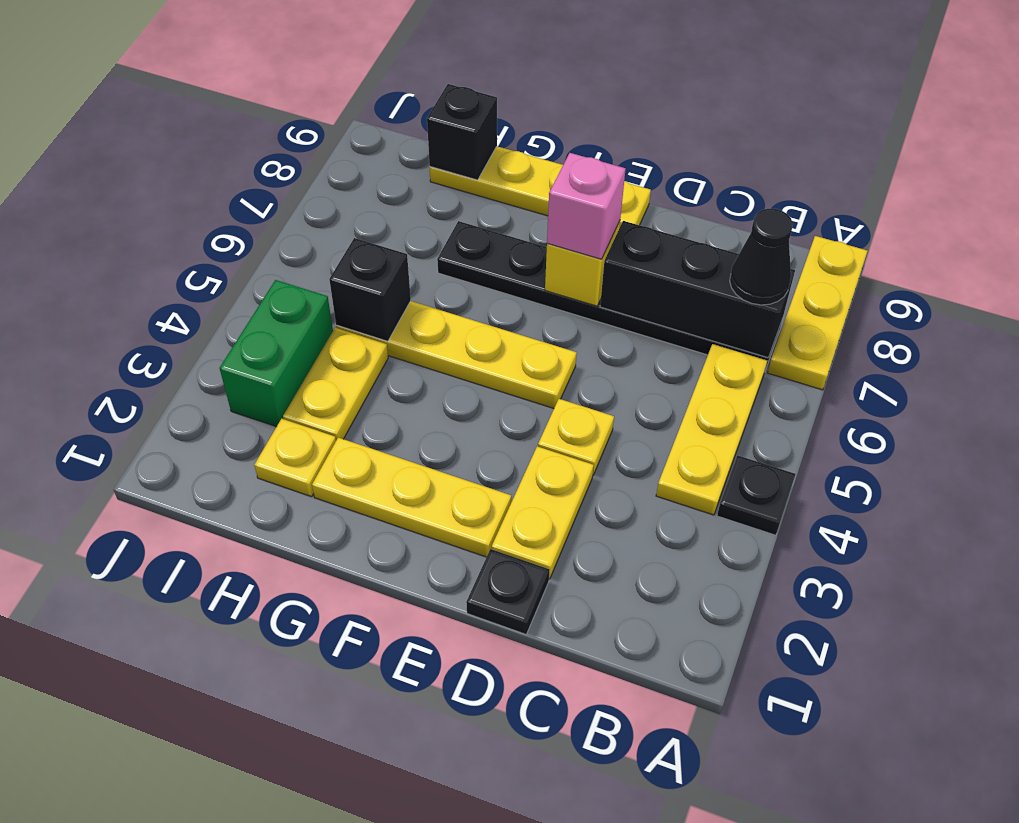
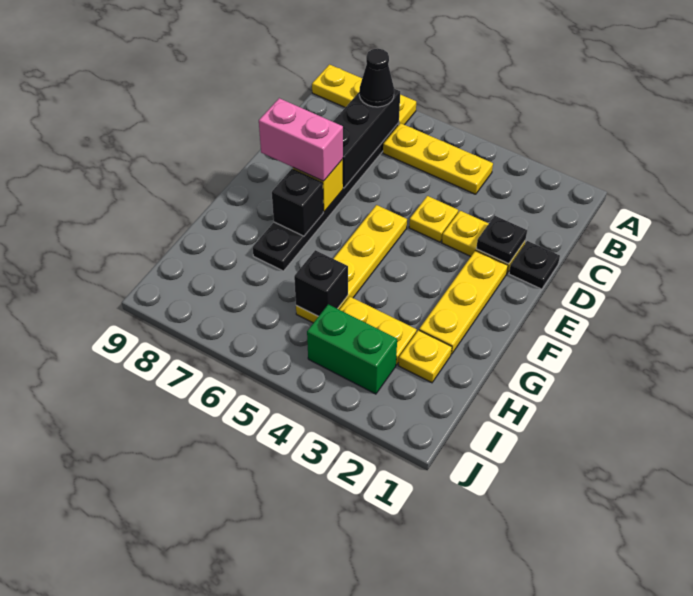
black plate A4 level 1 -> black plate D2 level 2
pink brick E7 level 3 -> pink brick E7:E8 level 3
yellow plate E9:H9 level 1 -> none
black brick H9 level 2 -> black brick F7 level 2

